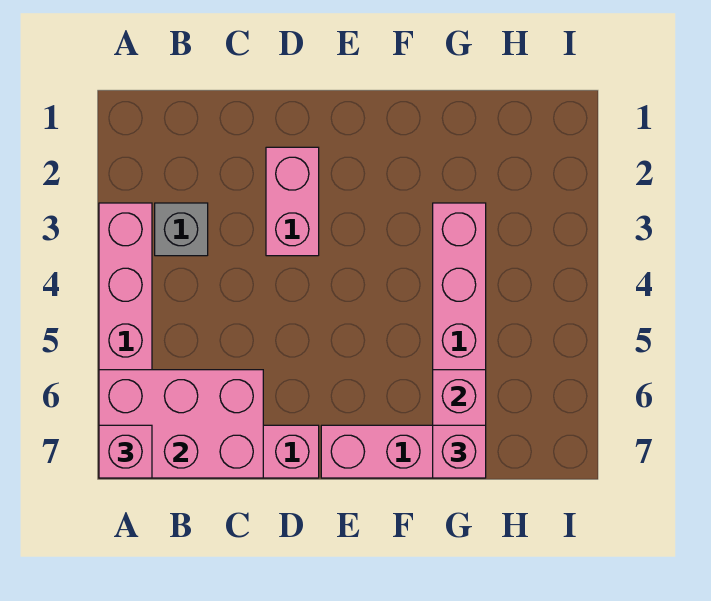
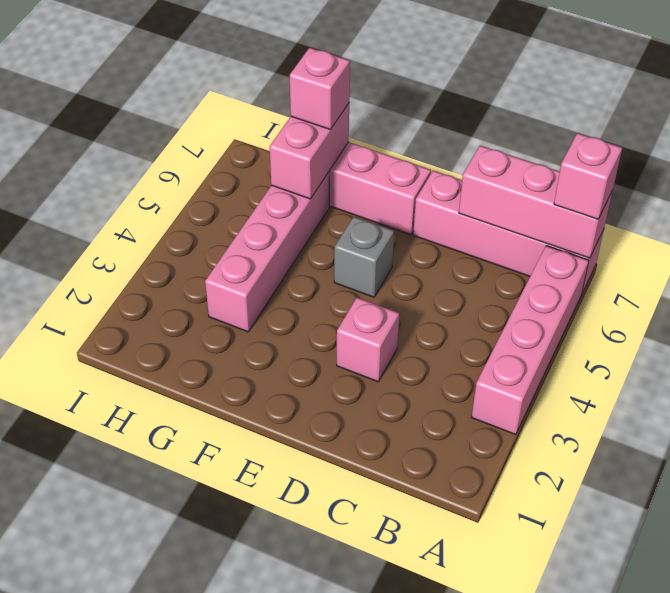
pink brick A6:C7 level 2 -> pink brick A7:C7 level 2
grey brick B3 level 1 -> grey brick E5 level 1
pink brick D2:D3 level 1 -> pink brick D3 level 1

